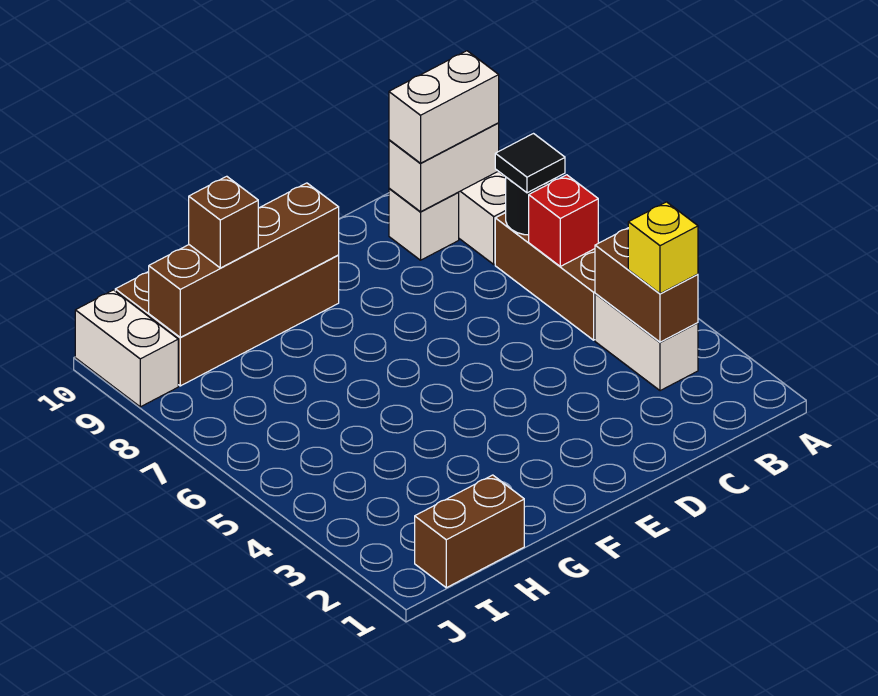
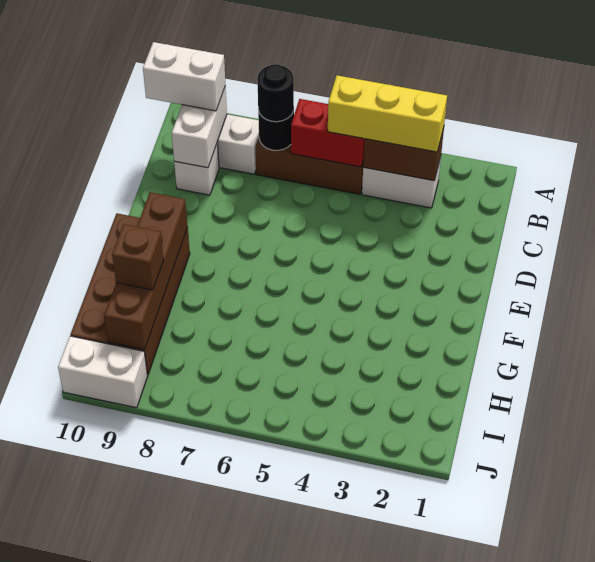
yellow brick B3 level 3 -> yellow brick B3:B5 level 3
red brick B6 level 2 -> red brick B5:B6 level 2
black tile B7 level 3 -> black round brick B7 level 3
white brick B9:C9 level 3 -> white brick B9:B10 level 3
brown brick H1:I1 level 1 -> none

